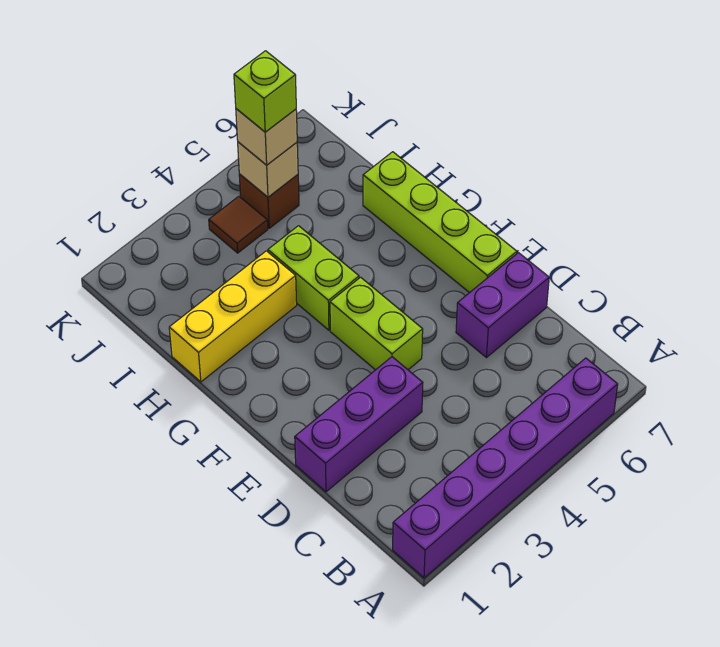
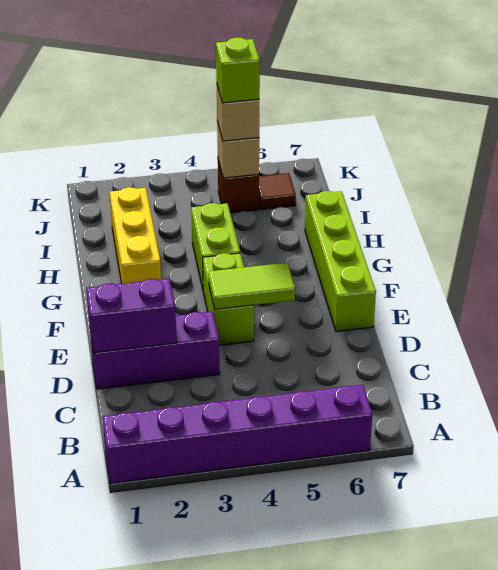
purple brick D6:D7 level 1 -> purple brick D1:D2 level 2
none -> lime tile E4:E5 level 2
yellow brick H1:H3 level 1 -> yellow brick G2:I2 level 1
brown tile J4 level 1 -> brown tile J6 level 1

